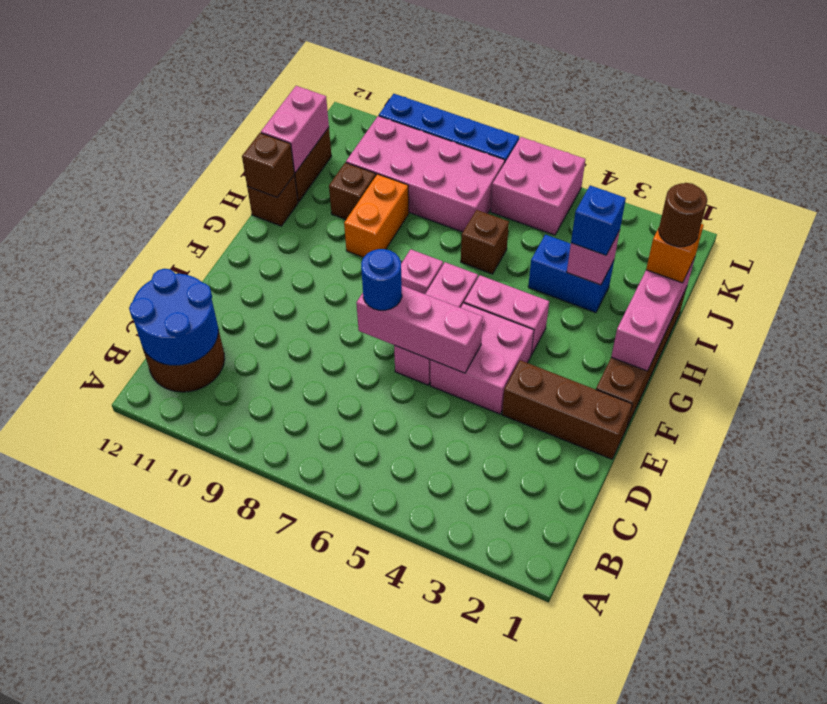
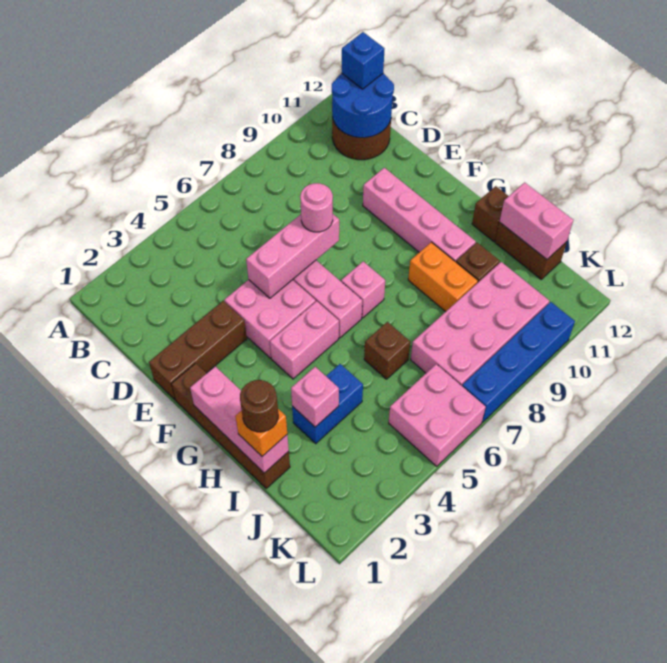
blue round brick E7 level 3 -> pink round brick E7 level 3
none -> pink brick E10:H10 level 1
brown brick H12 level 2 -> none
blue brick I3 level 3 -> blue brick B12 level 3

